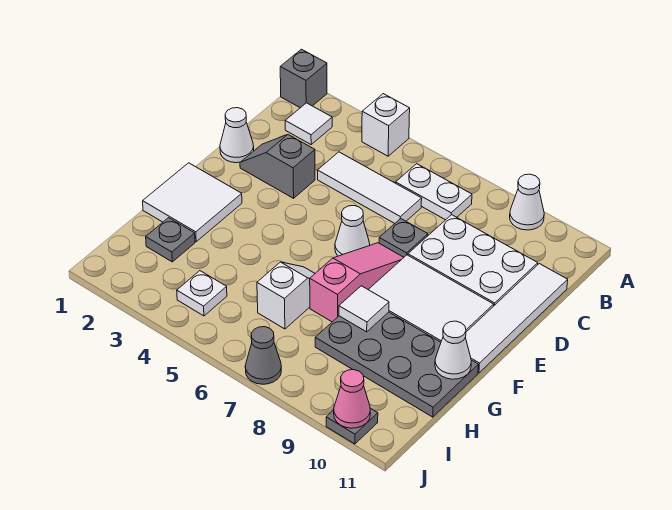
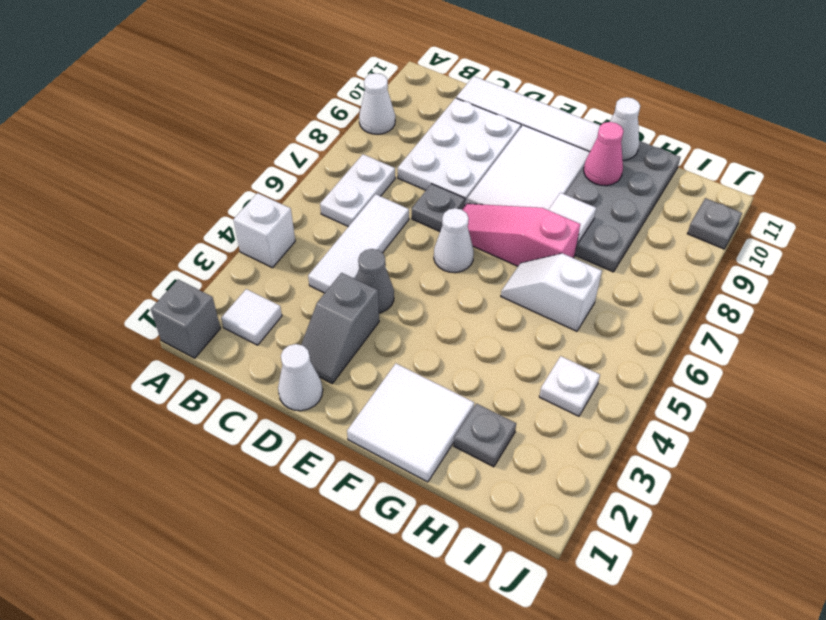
grey cone J7 level 1 -> grey cone D4 level 1
pink cone J10 level 2 -> pink cone G10 level 2

